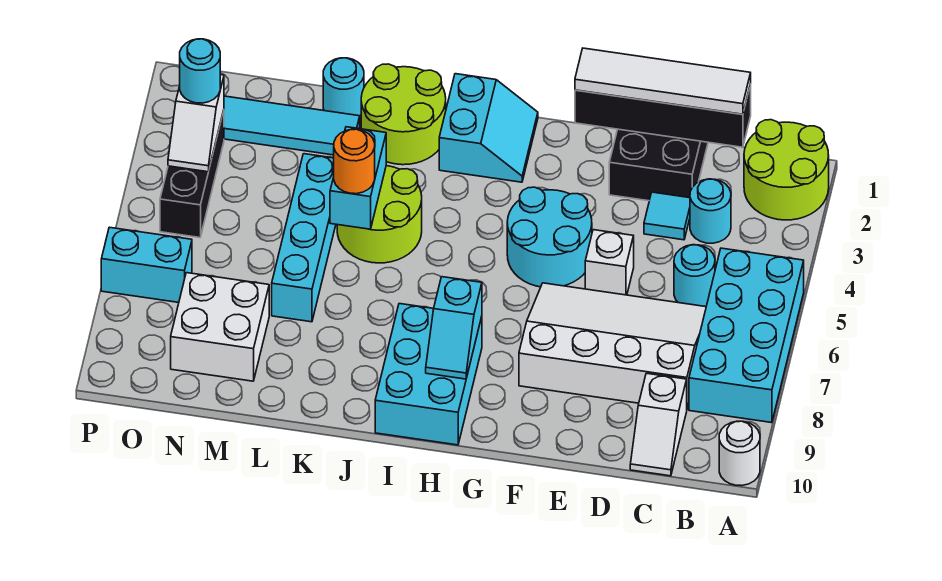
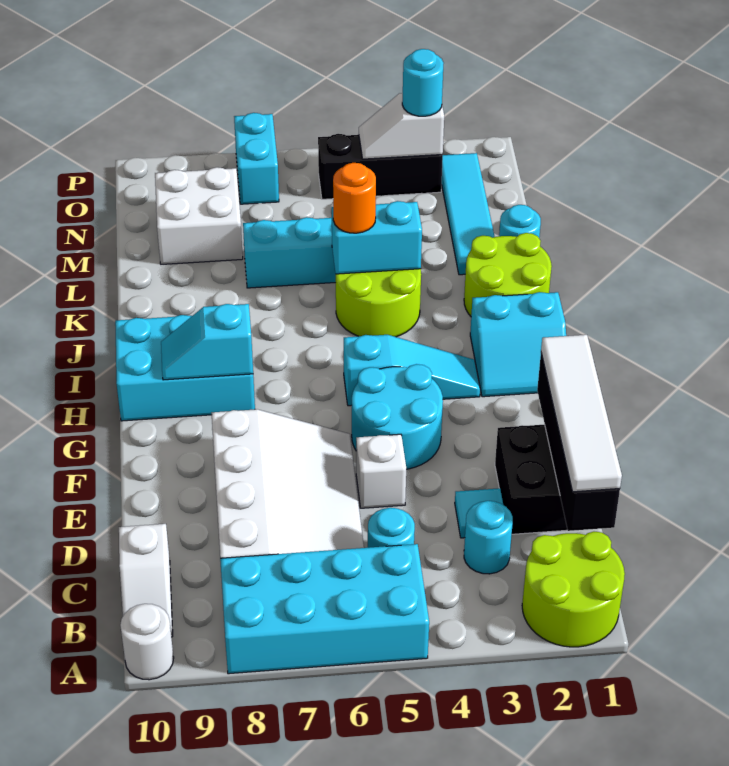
white slope C9:C10 level 1 top 9 -> white slope B10:C10 level 1 top C
none -> cyan slope H3:H5 level 1 top 5

